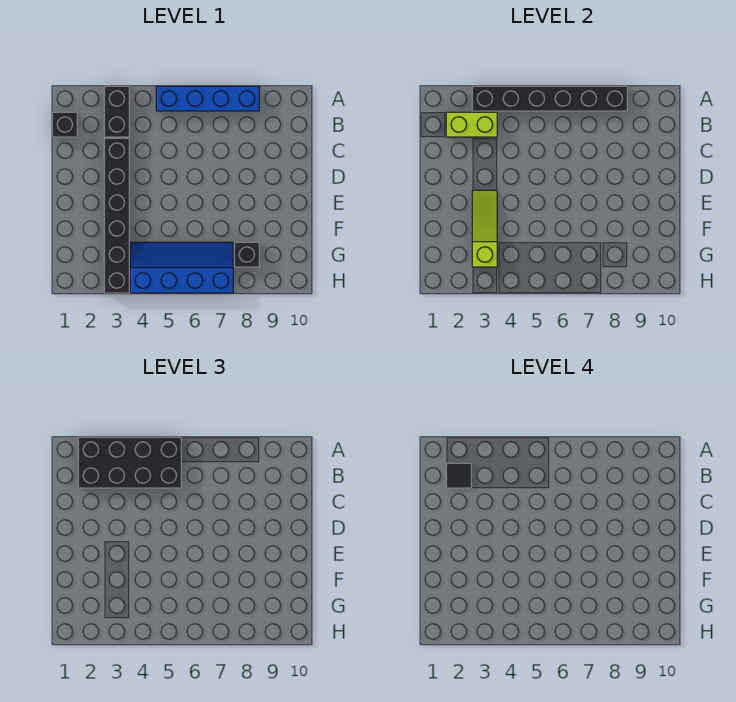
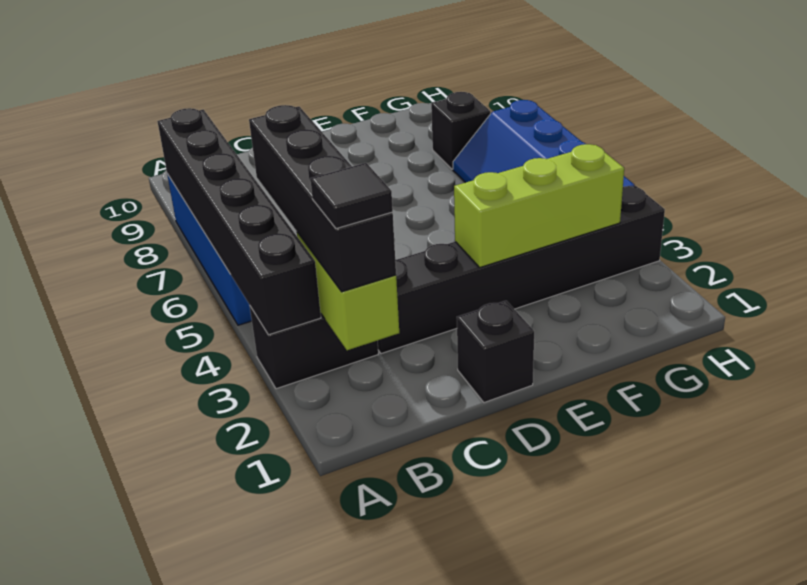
black brick A2:B5 level 3 -> black brick B2:B5 level 3
black brick B1 level 1 -> black brick D1 level 1
lime slope E3:G3 level 2 top G -> lime brick E3:G3 level 2

